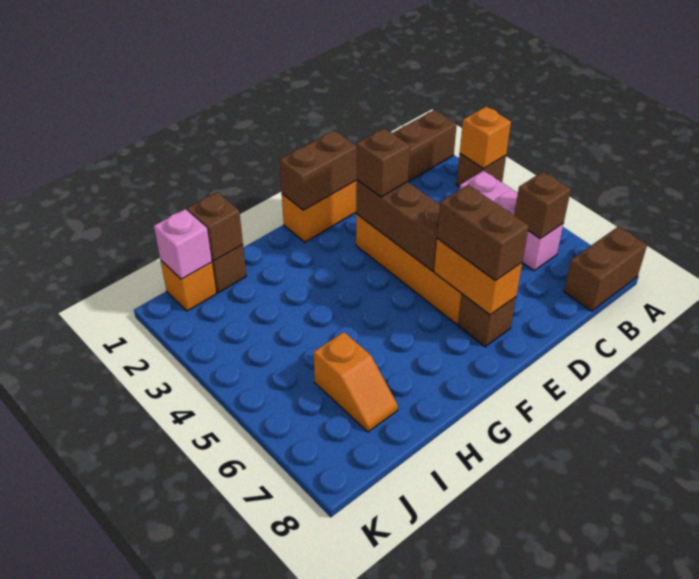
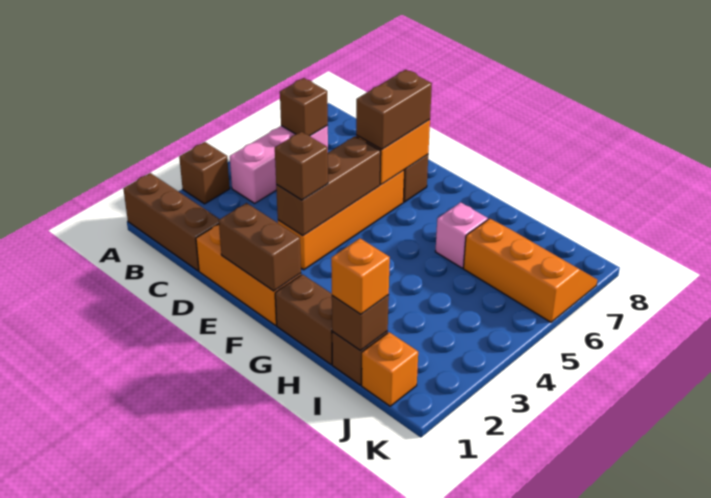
orange brick A3 level 2 -> orange brick I1 level 3
brown brick A8:B8 level 1 -> brown brick G1:H1 level 1
orange slope I6:I7 level 1 top 6 -> orange slope I6:K7 level 1 top 6
pink brick J1 level 2 -> pink brick H6 level 1

